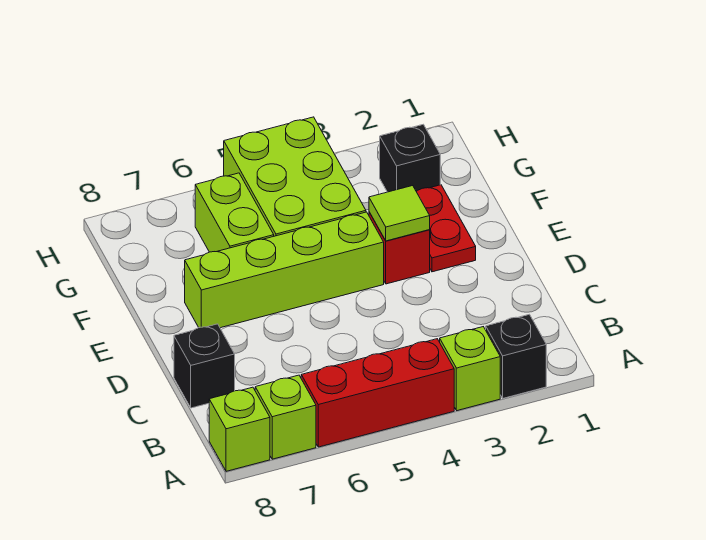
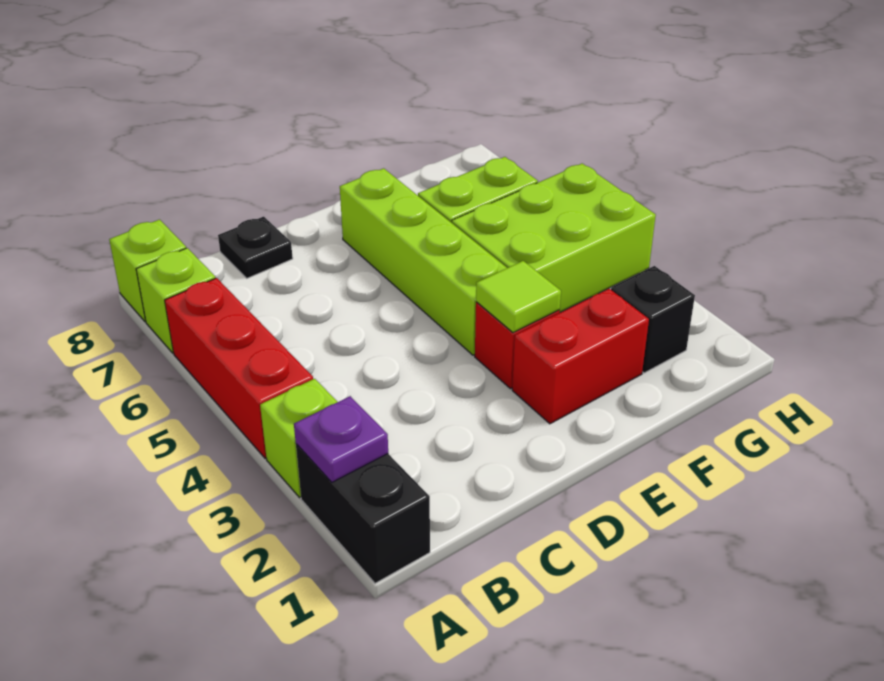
black brick A2 level 1 -> black brick A1:A2 level 1
none -> purple plate A2 level 2
black brick C8 level 1 -> black plate C8 level 1
red plate E2:F2 level 1 -> red brick E2:F2 level 1

